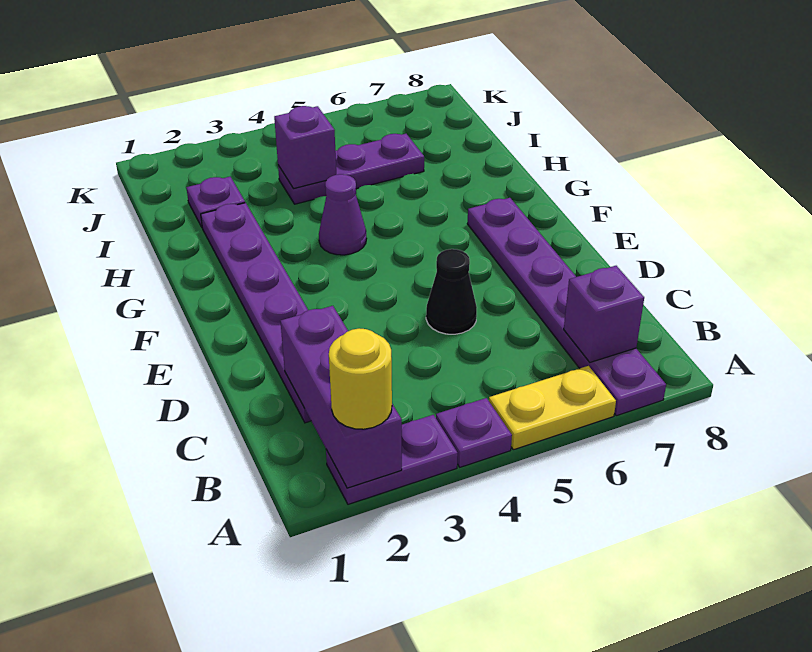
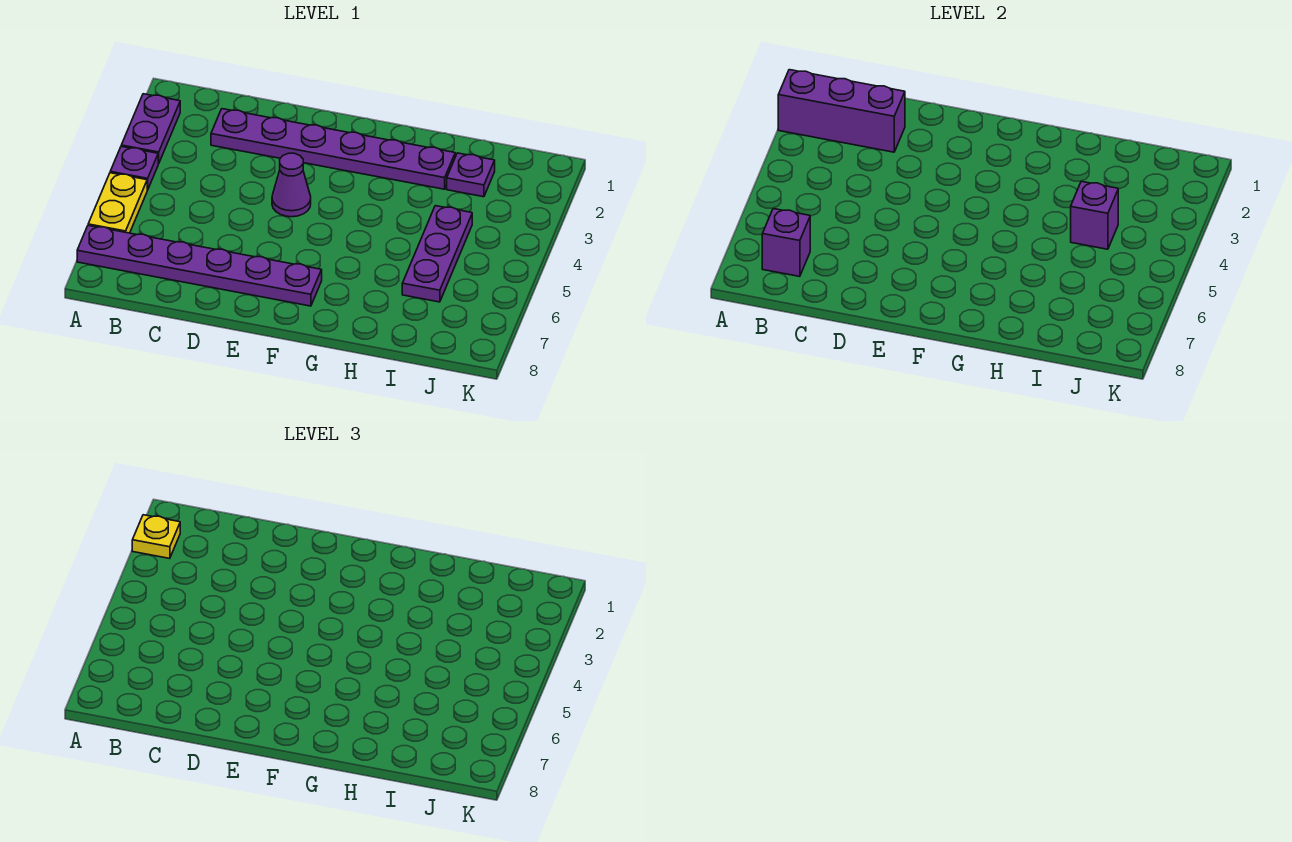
yellow round brick A2 level 3 -> yellow plate A2 level 3
black cone D5 level 1 -> none
purple cone G4 level 1 -> purple cone E4 level 1

